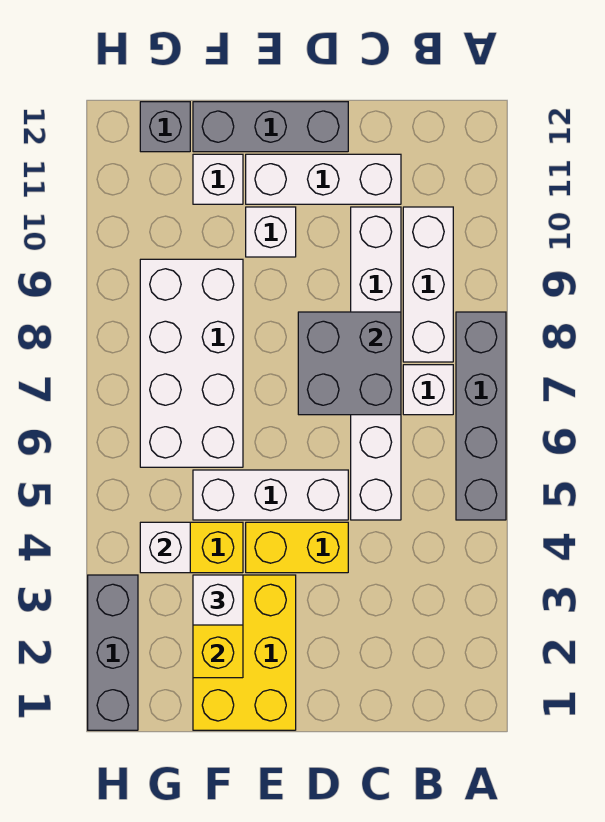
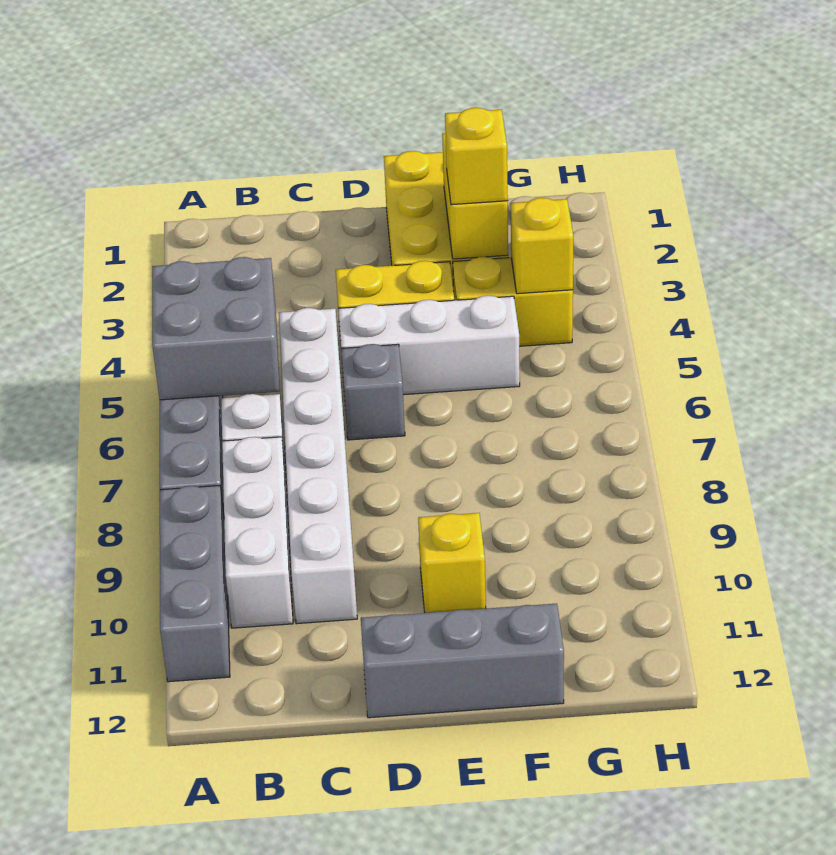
grey brick C7:D8 level 2 -> grey brick A5:B6 level 2
white brick C11:E11 level 1 -> none
white brick E10 level 1 -> yellow brick E10 level 1
white brick F3 level 3 -> yellow brick F3 level 3
white brick F6:G9 level 1 -> none
white brick F11 level 1 -> none
white brick G4 level 2 -> yellow brick G4 level 2
grey brick G12 level 1 -> grey brick D6 level 1
grey brick H1:H3 level 1 -> grey brick A9:A11 level 1

